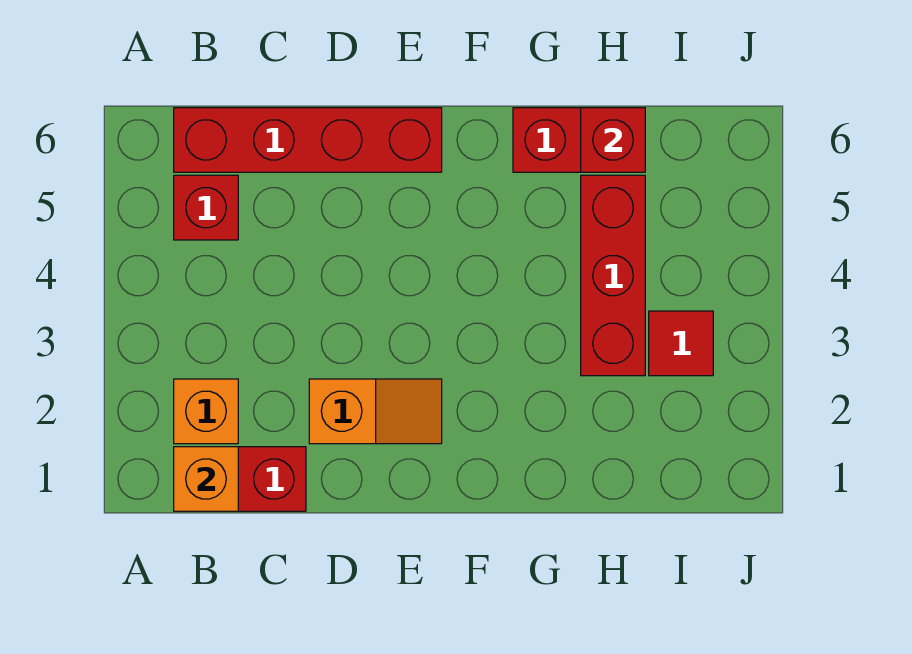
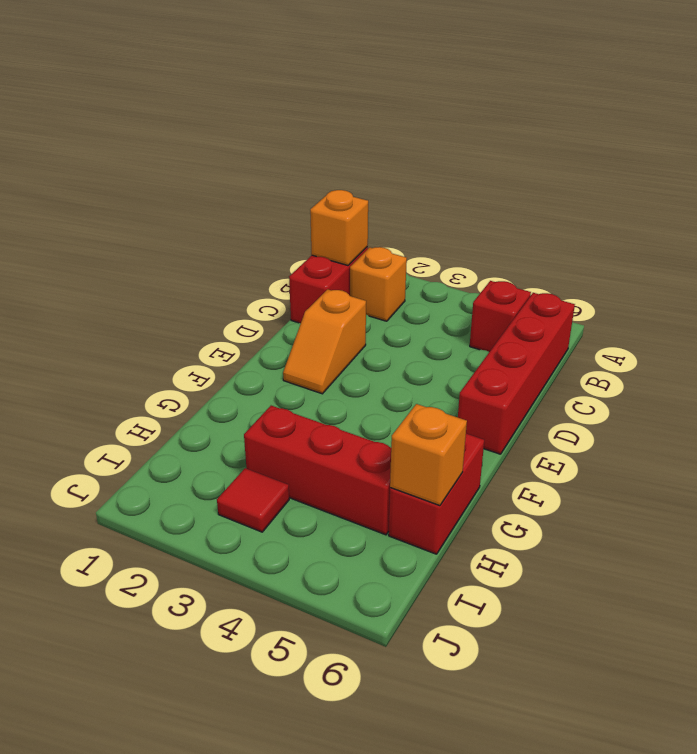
red brick H6 level 2 -> orange brick H6 level 2

